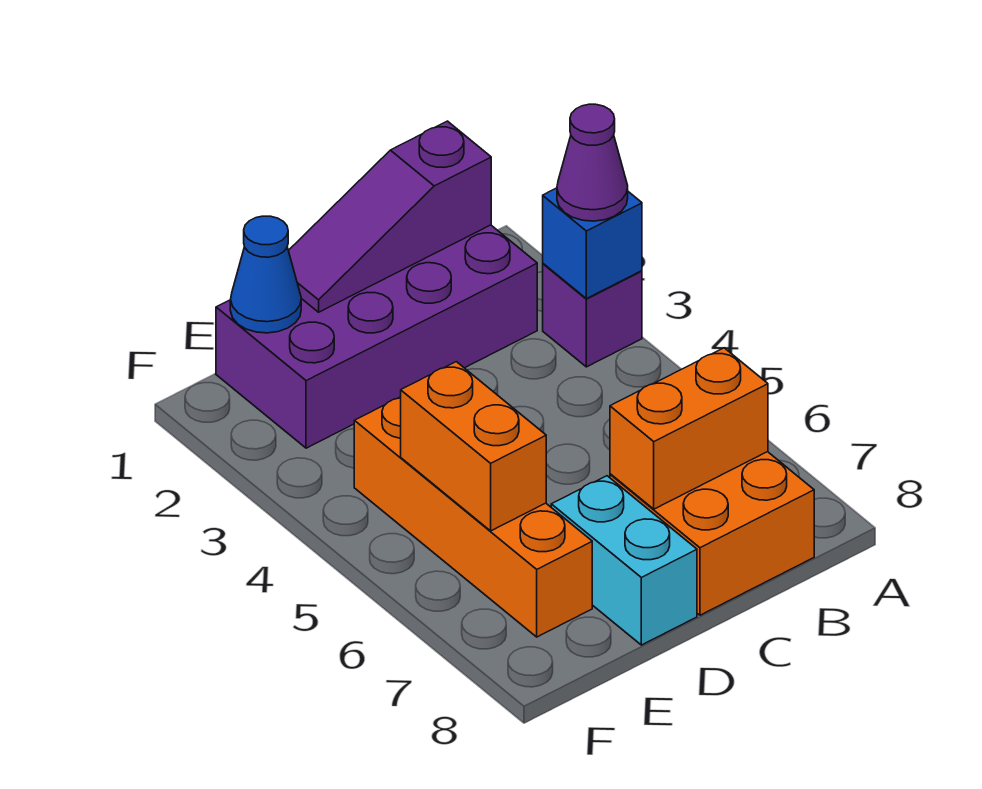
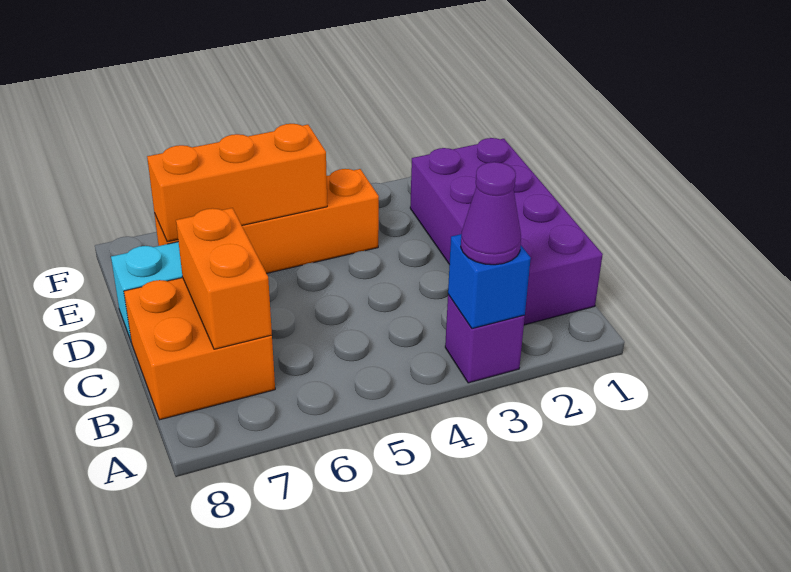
purple slope B1:D1 level 2 top B -> none
blue cone E1 level 2 -> none
orange brick E5:E6 level 2 -> orange brick E5:E7 level 2

